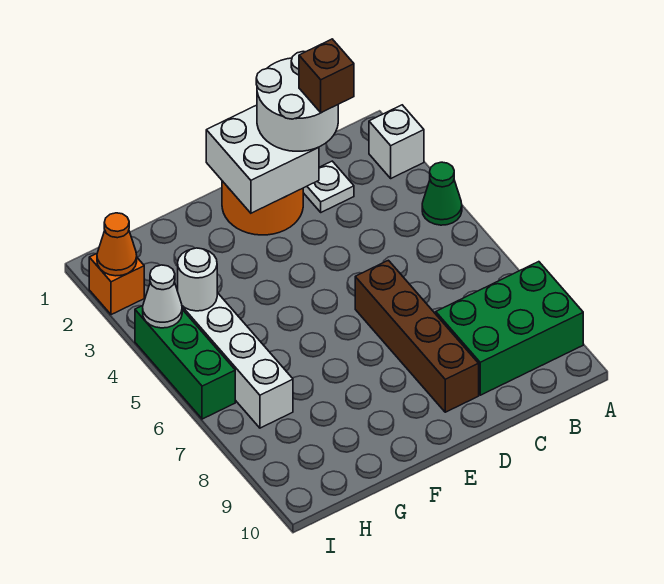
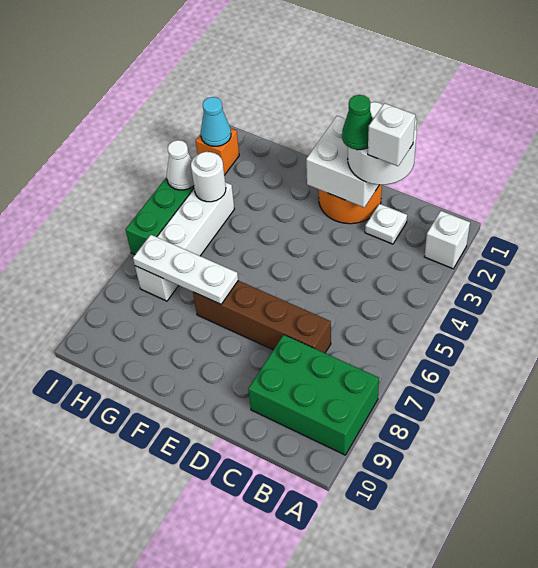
green cone A4 level 1 -> green cone D2 level 4
brown brick C2 level 4 -> white brick C2 level 4
brown brick D6:D9 level 1 -> brown brick C7:F7 level 1
none -> white plate F7:H7 level 2
orange cone I2 level 2 -> cyan cone I2 level 2

